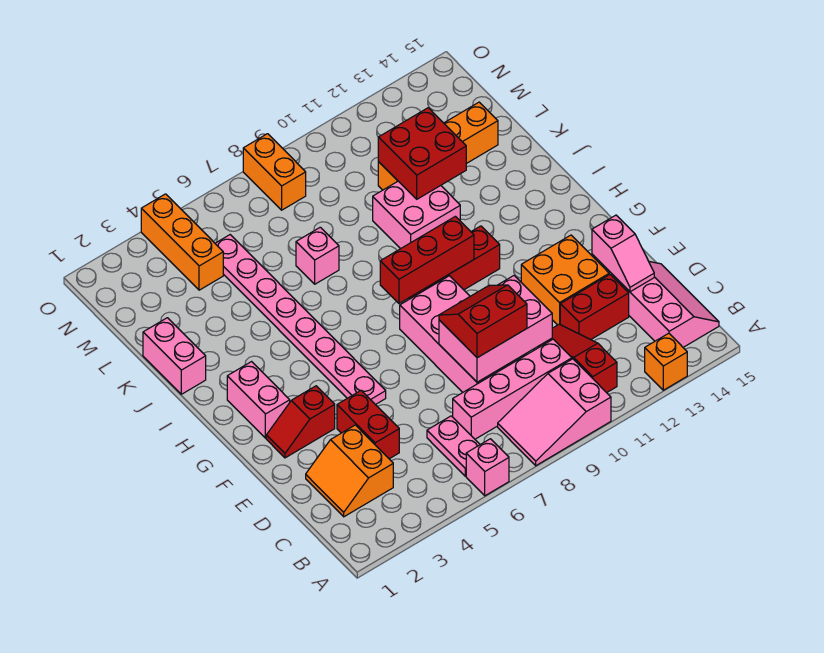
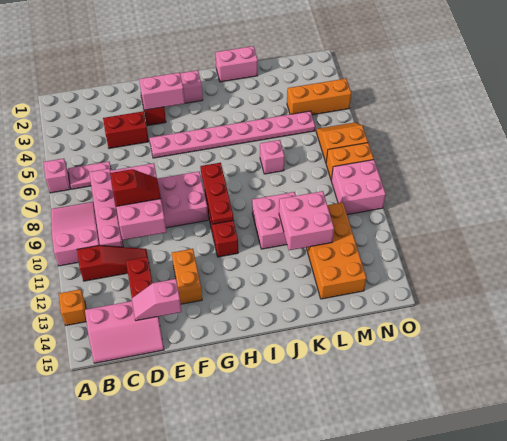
orange slope C2:D3 level 1 top 3 -> orange slope N6:O7 level 1 top 7
red slope D8:E9 level 3 top D -> red slope D9:E9 level 3 top D
orange brick E12:F13 level 1 -> orange brick F12:F13 level 1
none -> pink brick F3:G3 level 2
red brick H8:H10 level 2 -> red plate H8:H10 level 2
red brick K11:L12 level 2 -> pink brick K11:L12 level 2
orange brick L11:L14 level 1 -> orange brick L11:M14 level 1
none -> pink brick N9:O10 level 1

